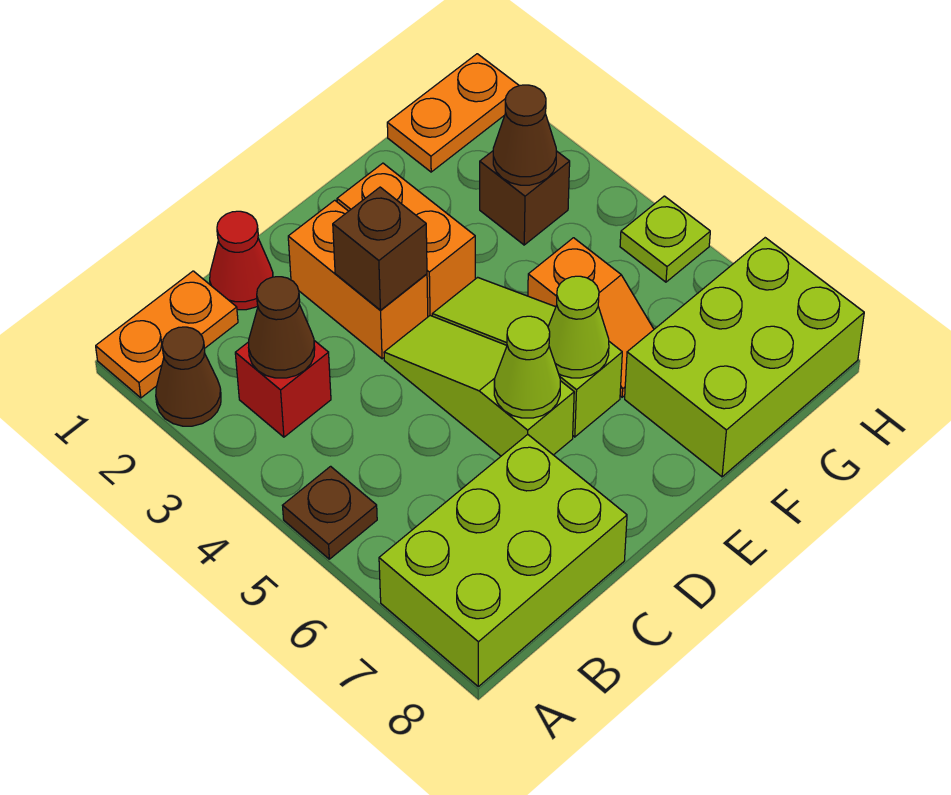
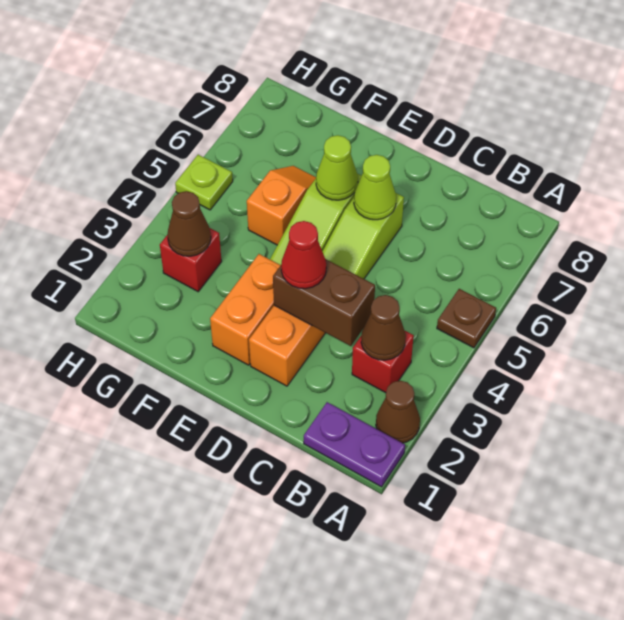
orange plate A1:B1 level 1 -> purple plate A1:B1 level 1
lime brick A7:C8 level 1 -> none
red cone C1 level 1 -> red cone D3 level 3
brown brick D3 level 2 -> brown brick C3:D3 level 2
lime brick F7:H8 level 1 -> none
orange plate G1:H1 level 1 -> none
brown brick G3 level 1 -> red brick G3 level 1

